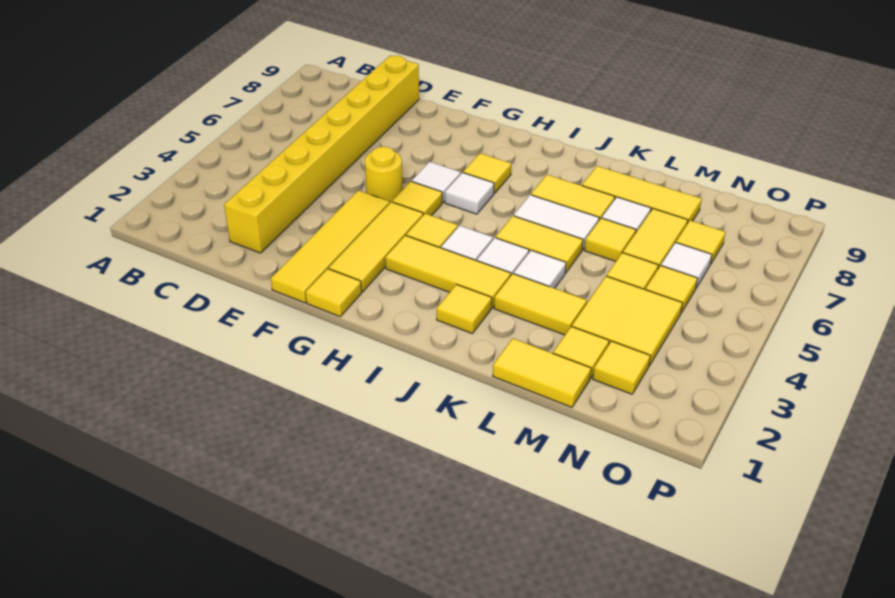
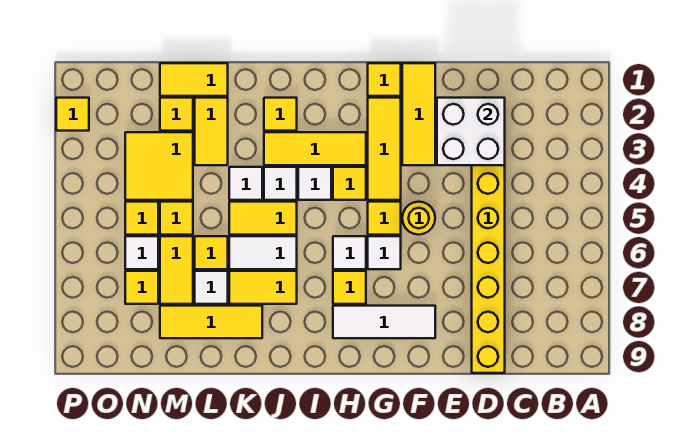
none -> white brick D2:E3 level 2
yellow tile F1:F4 level 1 -> yellow tile F1:F3 level 1
none -> white tile F8:H8 level 1
yellow tile K3:L3 level 1 -> yellow tile L2:L3 level 1
yellow tile N2 level 1 -> yellow tile P2 level 1

